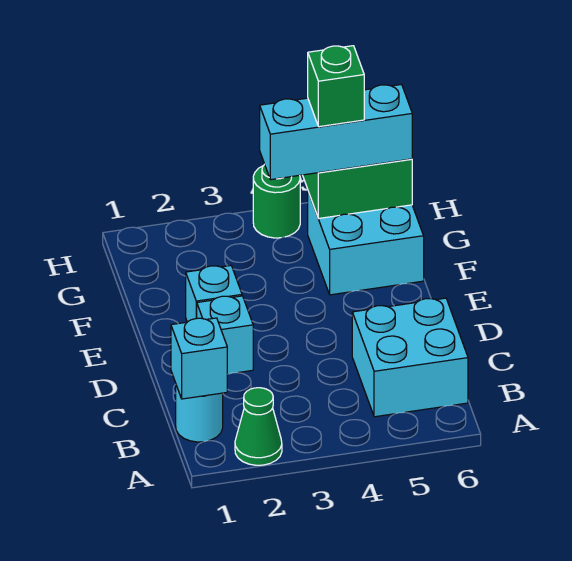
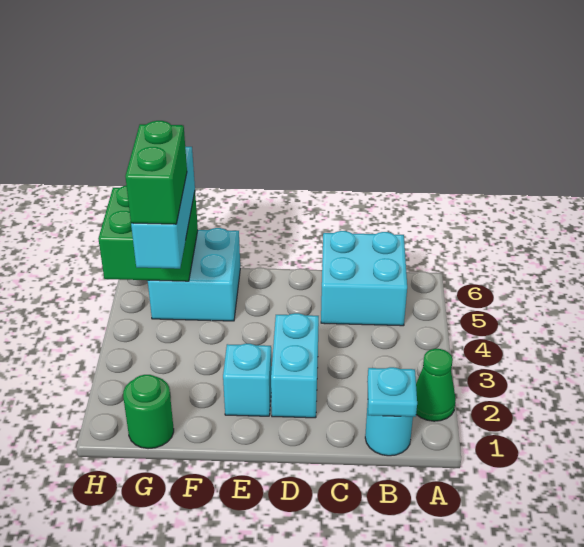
cyan brick B1 level 2 -> cyan plate B1 level 2
cyan brick D2 level 1 -> cyan brick D2:D3 level 1
green brick G5 level 4 -> green brick G4:G5 level 4
green round brick H4 level 1 -> green round brick G1 level 1

